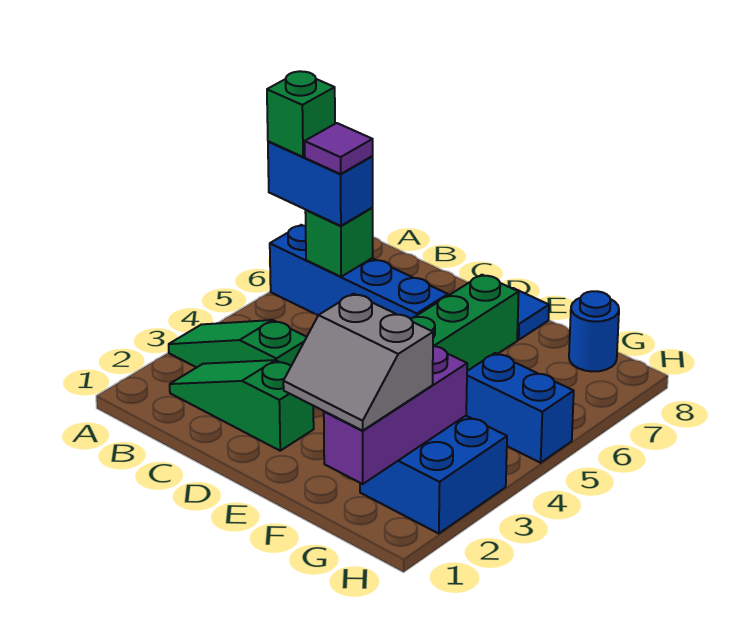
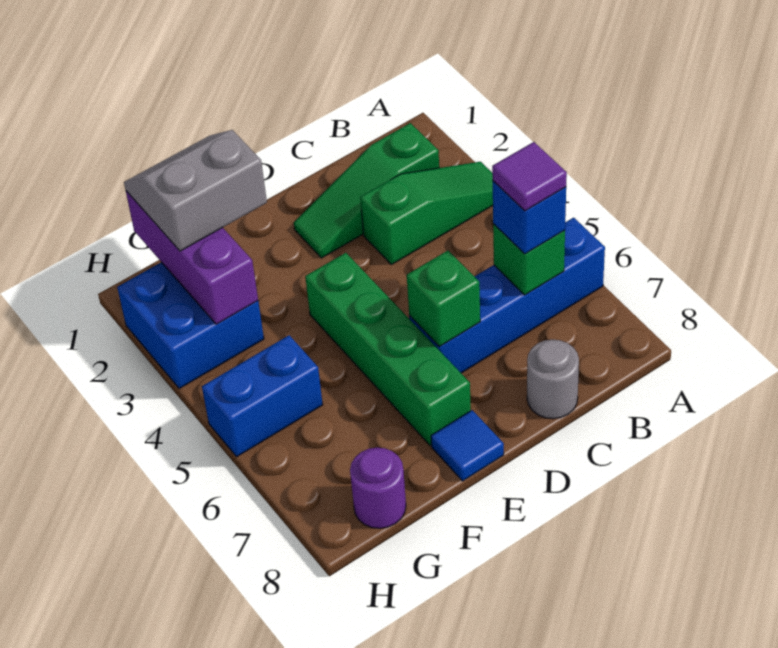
blue brick A6:B6 level 3 -> blue brick B6 level 3
green brick A6 level 4 -> green brick D6 level 2
green slope B2:D2 level 1 top D -> green slope B2:D2 level 1 top B
none -> grey round brick C8 level 1
blue round brick G8 level 1 -> purple round brick G8 level 1

